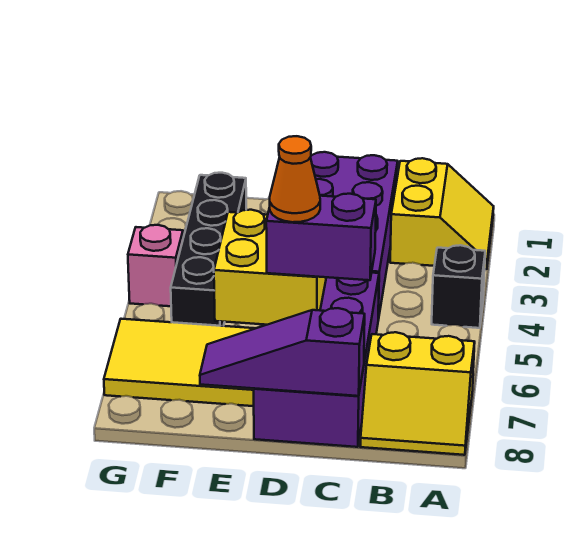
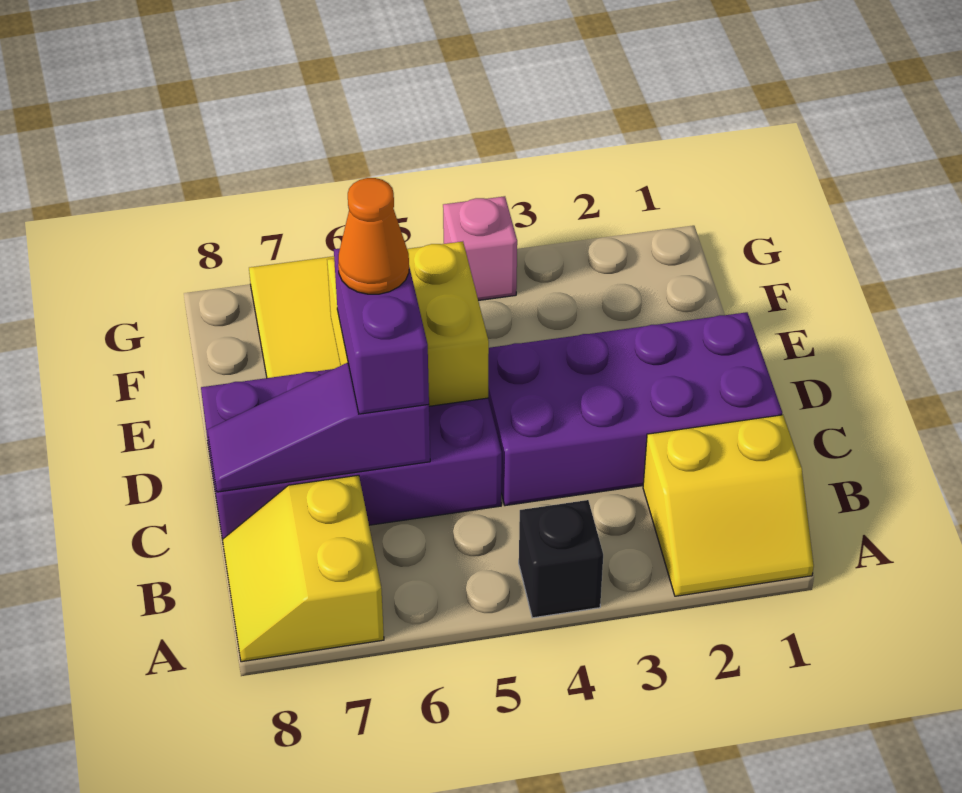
purple slope C8:E8 level 2 top C -> purple slope C6:C8 level 2 top 6
black brick F2:F5 level 1 -> none

